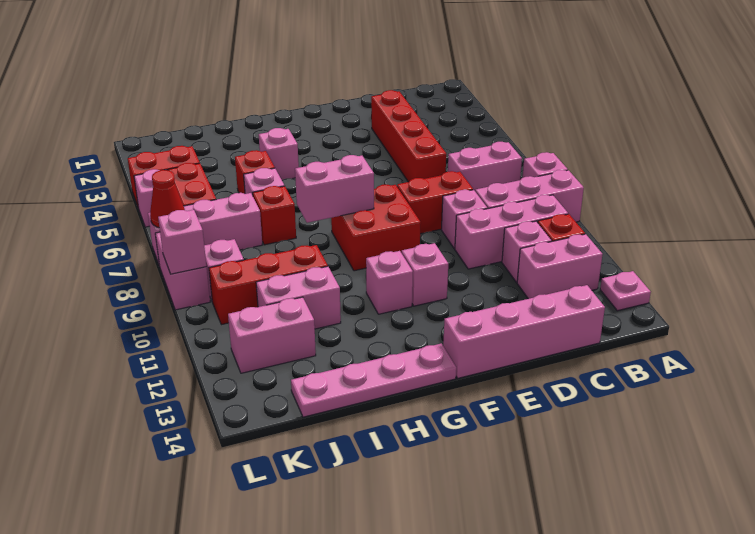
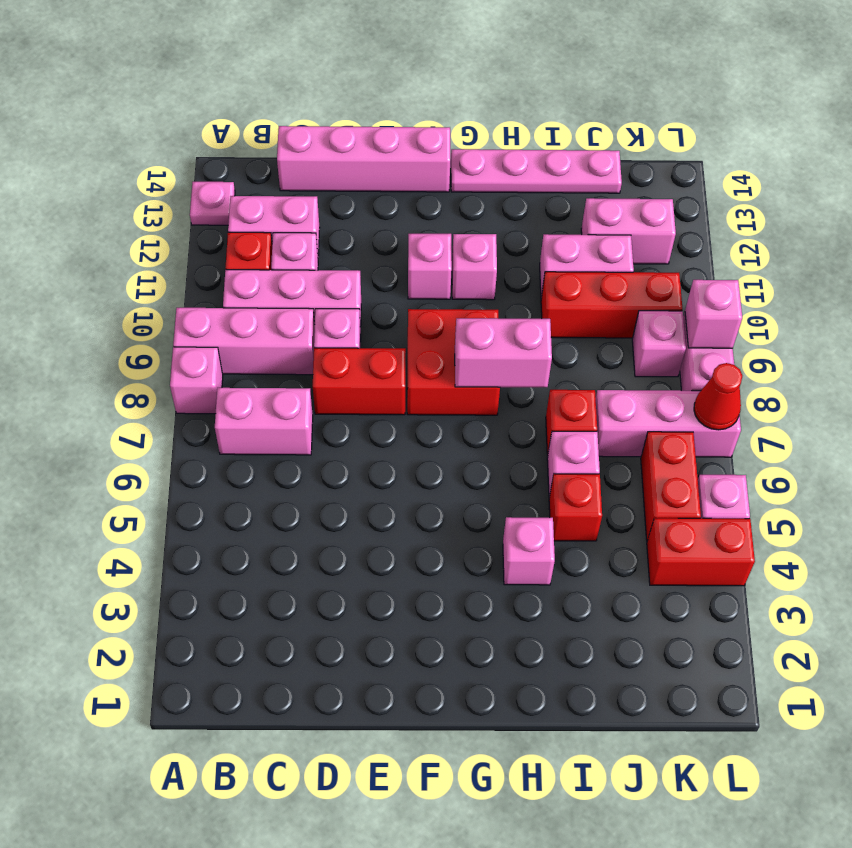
red brick D3:D6 level 1 -> none

